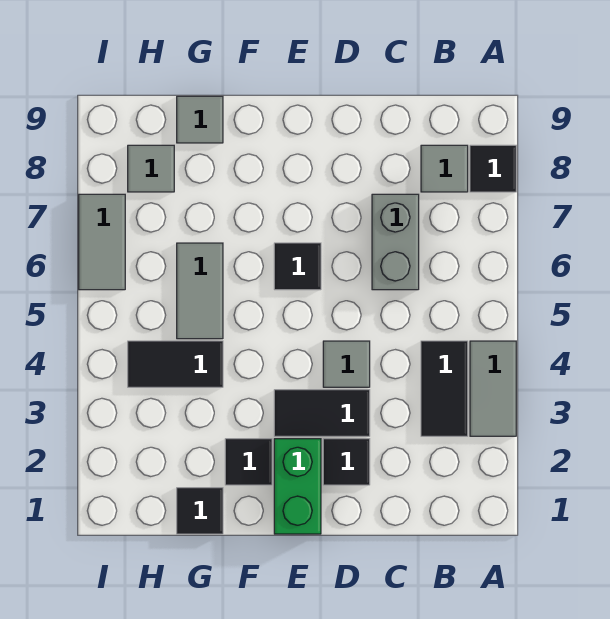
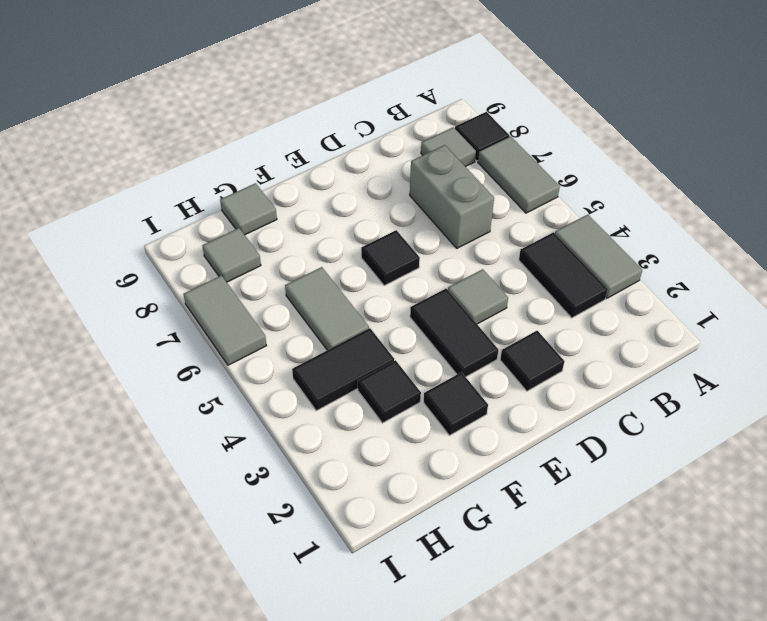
none -> grey tile A6:A7 level 1
black tile D3:E3 level 1 -> black tile E3:E4 level 1
green brick E1:E2 level 1 -> none
black tile G1 level 1 -> black tile G3 level 1

